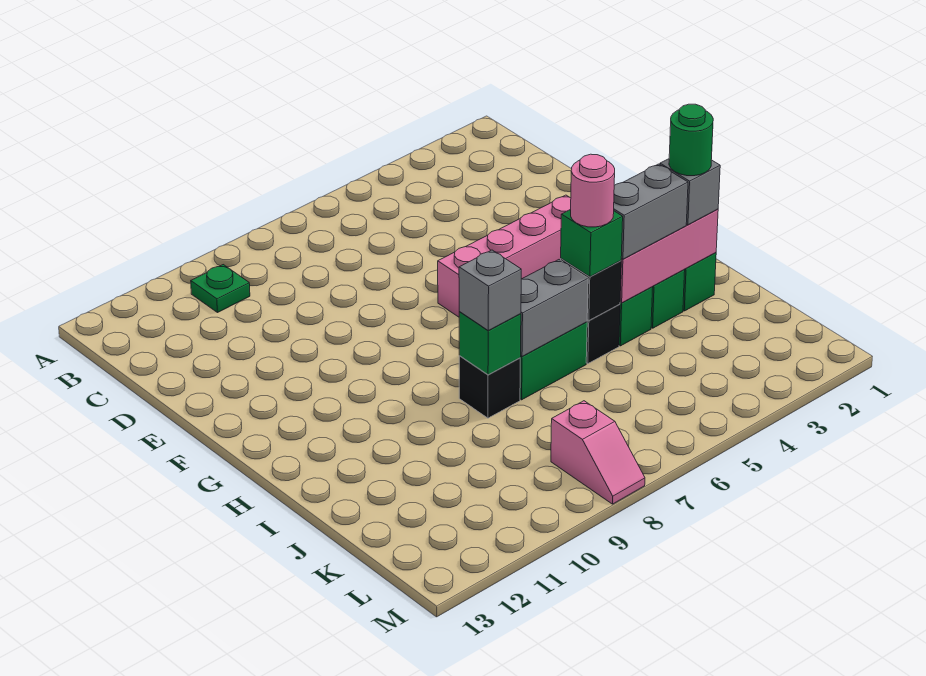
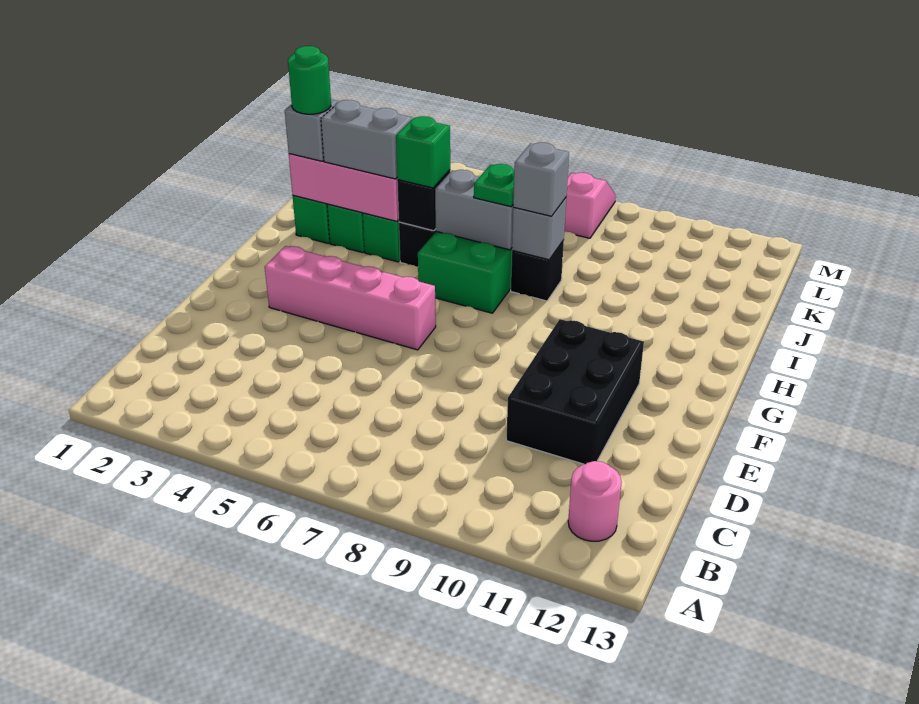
green plate B10 level 1 -> green plate I7 level 3
none -> black brick D10:F11 level 1
pink round brick I5 level 4 -> pink round brick B12 level 1
green brick I8 level 2 -> grey brick I8 level 2

